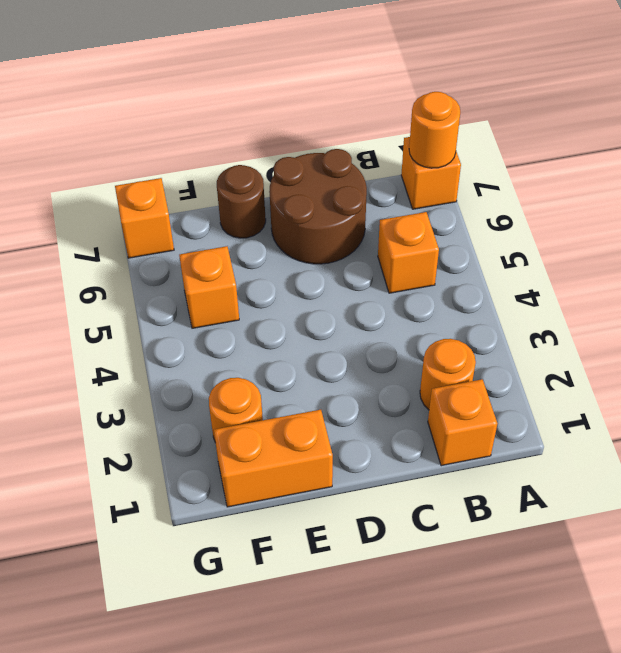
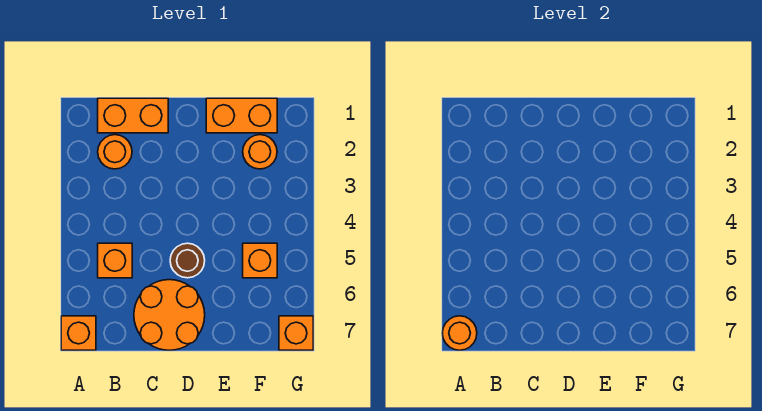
orange brick B1 level 1 -> orange brick B1:C1 level 1
brown round brick C6:D7 level 1 -> orange round brick C6:D7 level 1
brown round brick E7 level 1 -> brown round brick D5 level 1

